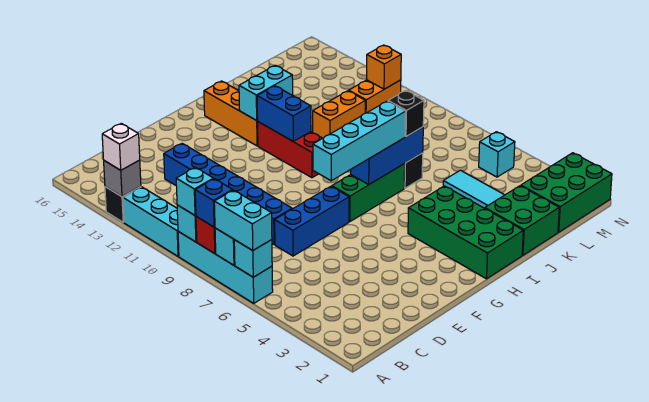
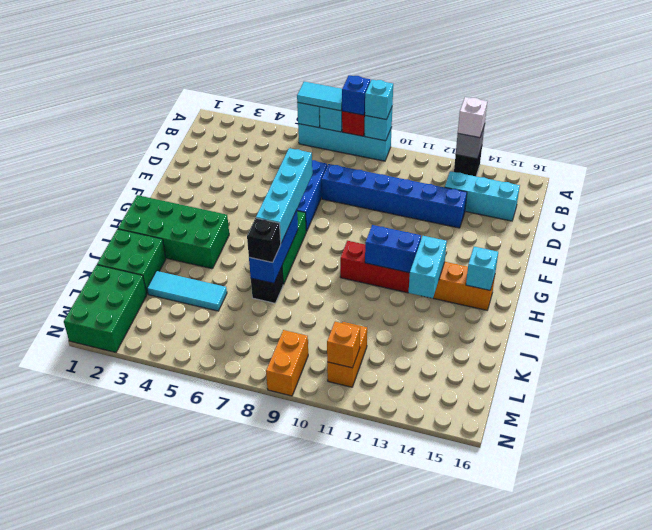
cyan brick A6:A7 level 3 -> cyan tile A6:A7 level 3
cyan brick A10:A12 level 1 -> cyan brick C13:C15 level 1
orange brick J11:K11 level 1 -> orange brick M9:N9 level 1
cyan brick M5 level 1 -> cyan brick H15 level 2

